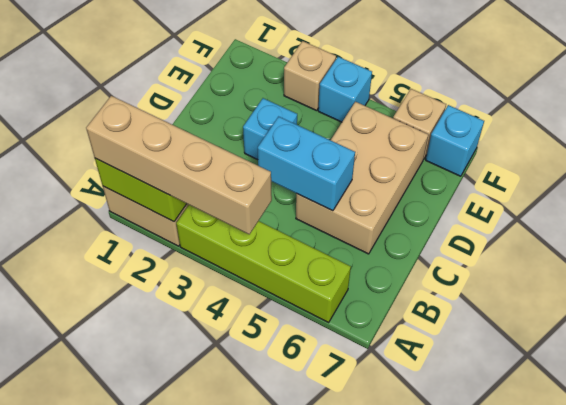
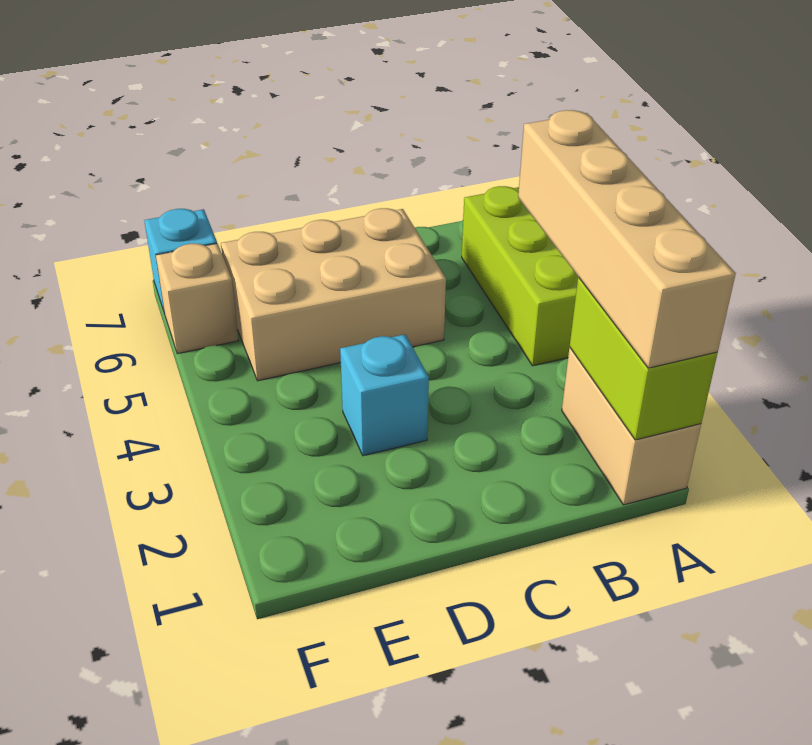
lime brick A3:A6 level 1 -> lime brick A4:A6 level 1
cyan brick C4:C5 level 2 -> none
tan brick F3 level 1 -> none
cyan brick F4 level 1 -> none

